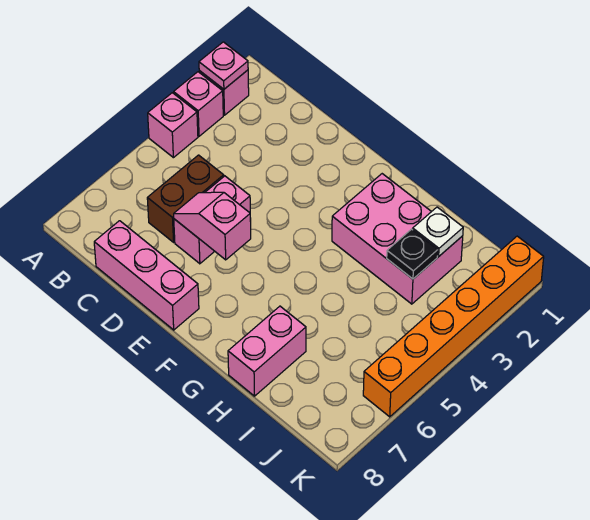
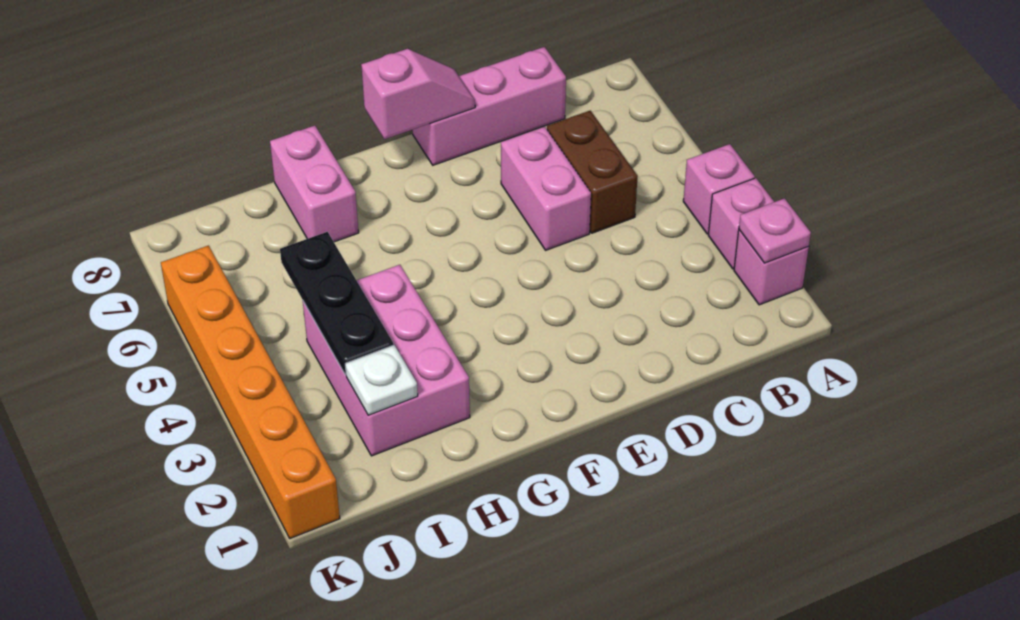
pink slope D6:E6 level 2 top E -> pink slope E8:F8 level 2 top F
pink brick G2:I3 level 1 -> pink brick H2:I4 level 1
black plate I3 level 2 -> black plate I3:I5 level 2

